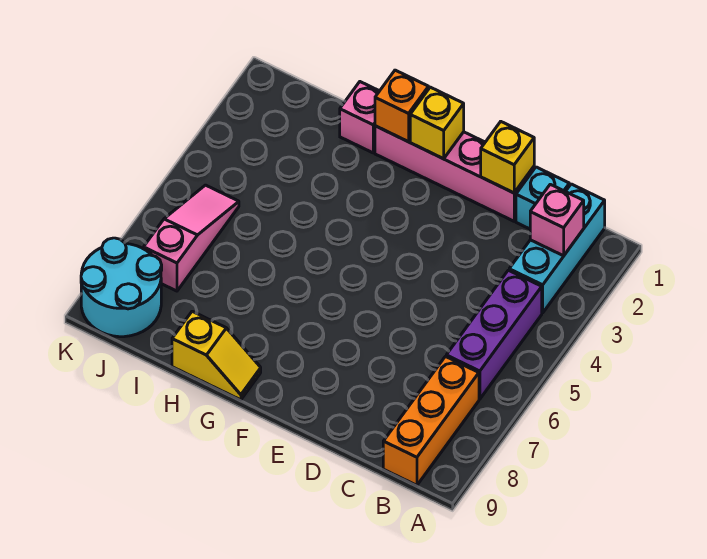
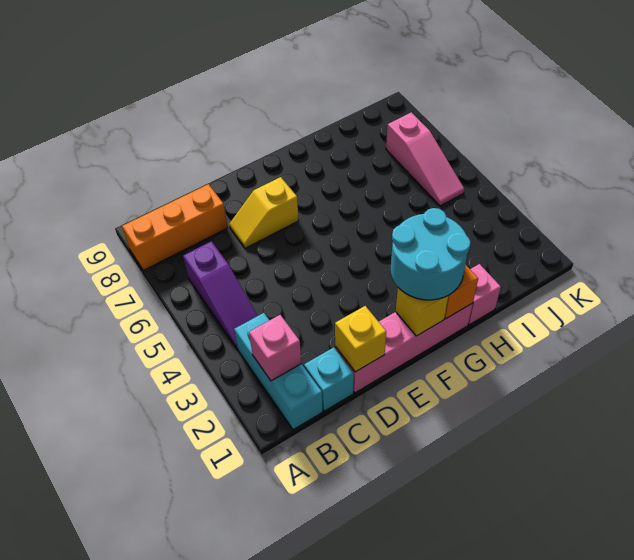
purple brick B4:B6 level 1 -> purple slope B4:B6 level 1 top 6
orange brick B7:B9 level 1 -> orange brick A8:C8 level 1
yellow slope G9:H9 level 1 top H -> yellow slope D7:E7 level 1 top E
cyan round brick J8:K9 level 1 -> cyan round brick F1:G2 level 3

